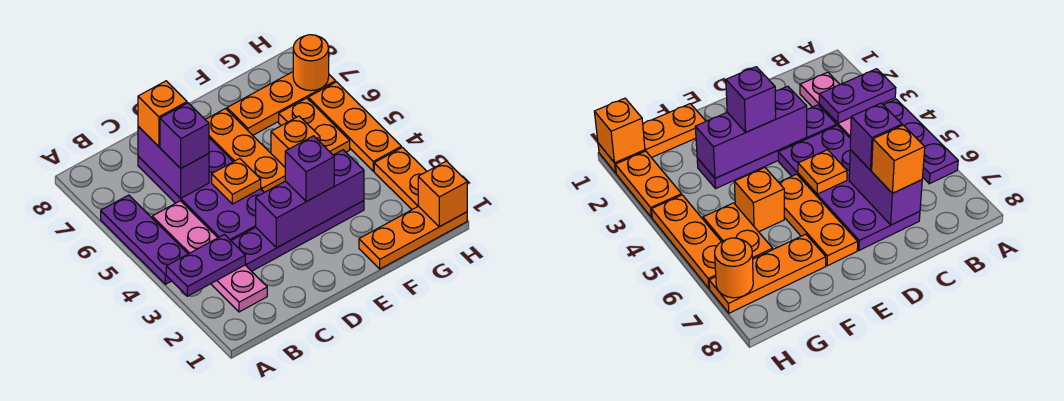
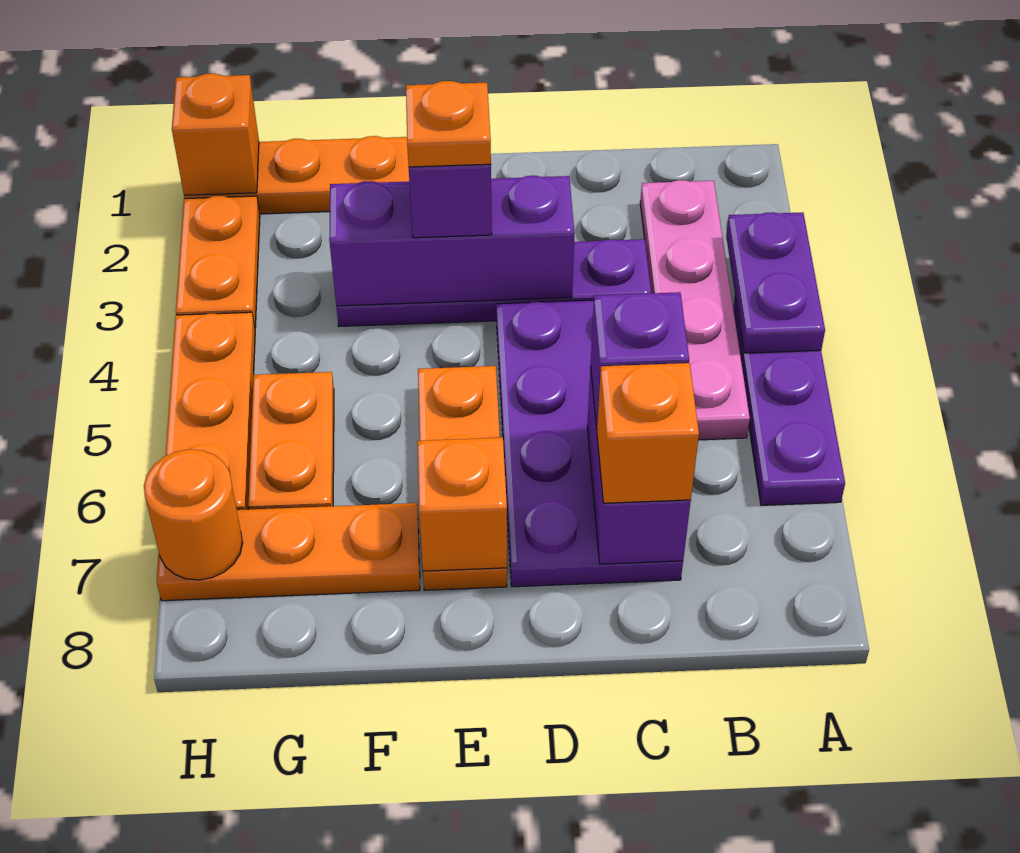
purple plate A3:B3 level 2 -> purple plate A3:A4 level 2
orange plate D5 level 2 -> orange plate E3 level 4
orange brick F5 level 1 -> orange brick E7 level 2

